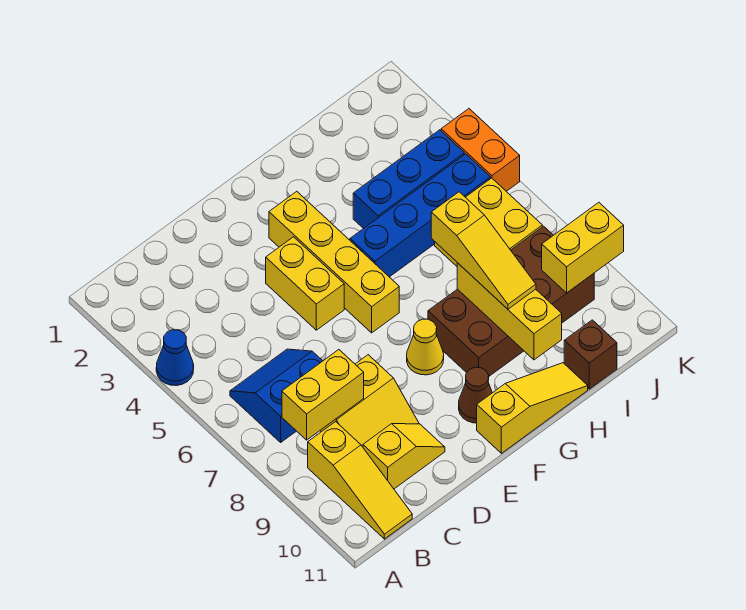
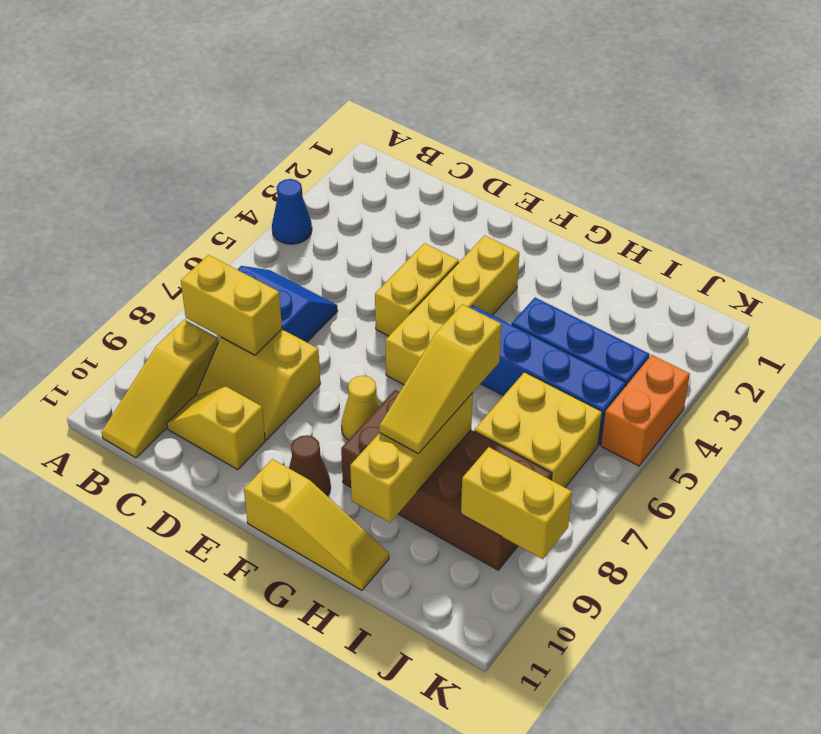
yellow slope C10:D10 level 1 top C -> yellow slope C10:D10 level 1 top D
brown brick I11 level 1 -> none

